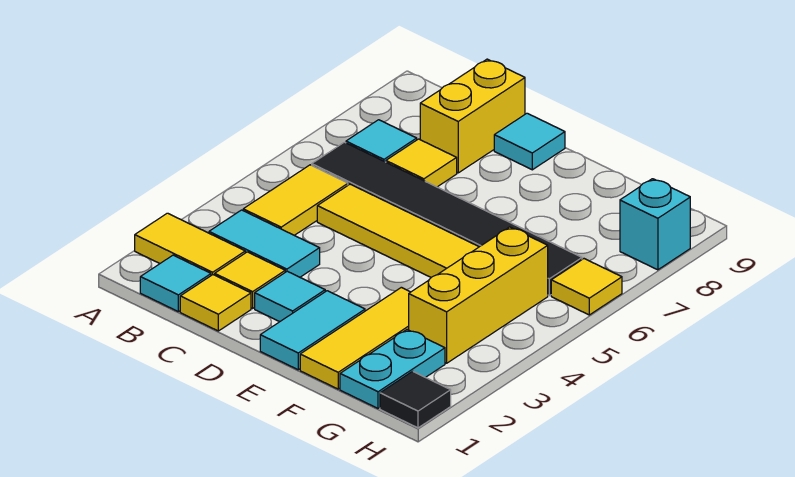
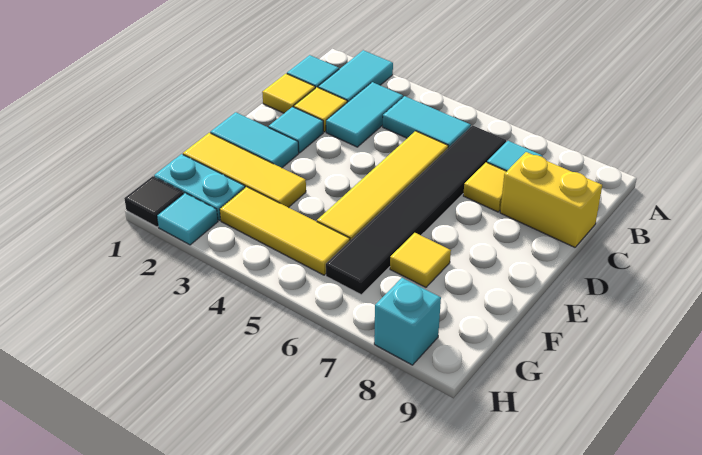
yellow tile A2:B2 level 1 -> cyan tile A2:B2 level 1
yellow tile B4:B5 level 1 -> cyan tile B4:B5 level 1
cyan tile D9 level 1 -> cyan tile H2 level 1
yellow brick G3:G5 level 1 -> yellow tile G3:G5 level 1
yellow tile H6 level 1 -> yellow tile F7 level 1

